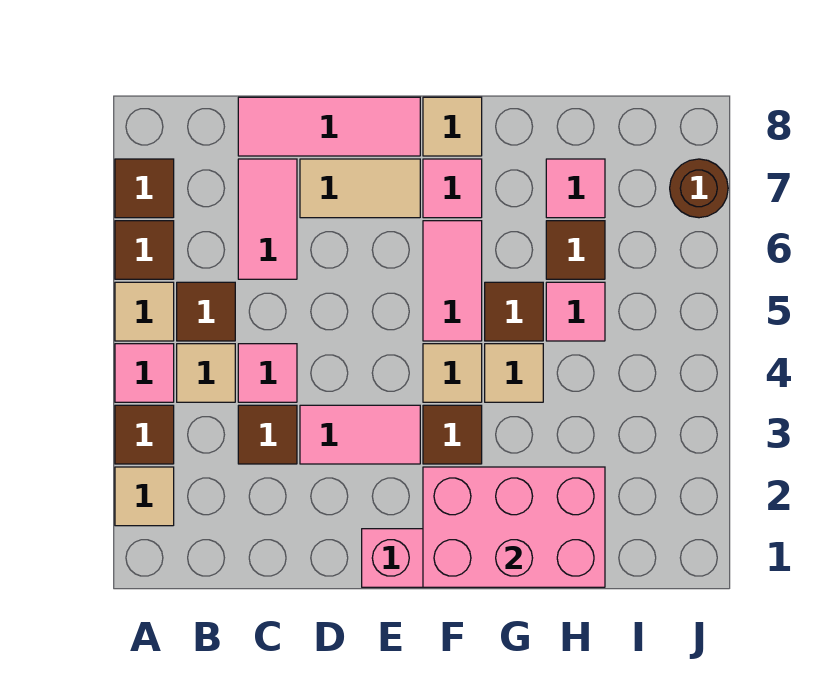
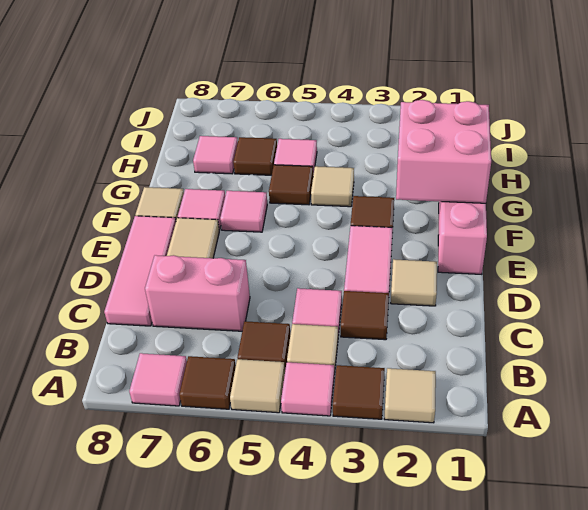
brown tile A7 level 1 -> pink tile A7 level 1
pink tile C6:C7 level 1 -> pink brick C6:C7 level 1
pink brick F1:H2 level 2 -> pink brick F1:G2 level 2
tan tile F4 level 1 -> tan tile D2 level 1
pink tile F5:F6 level 1 -> pink tile F6 level 1
brown round brick J7 level 1 -> none

